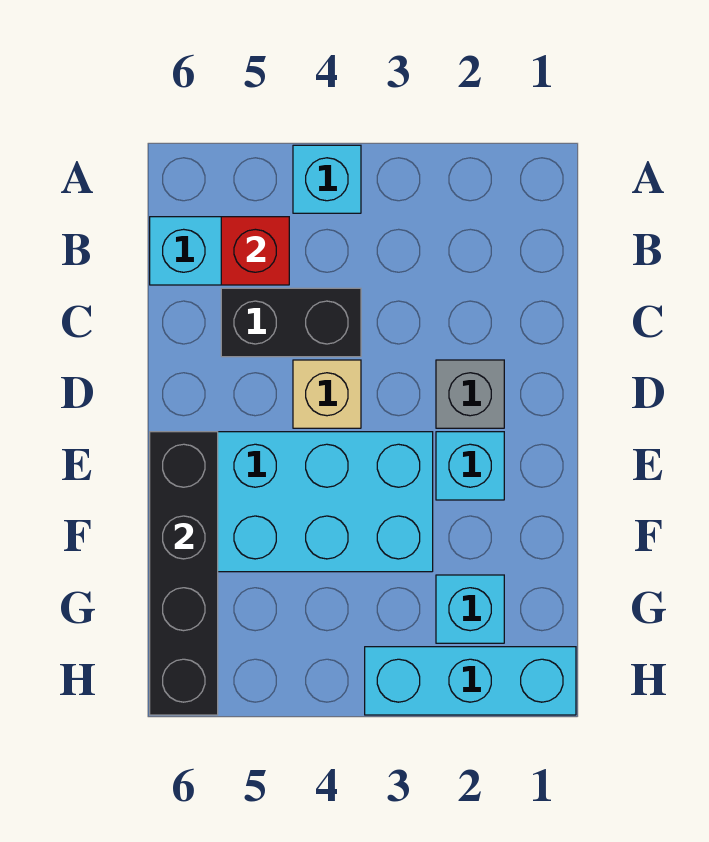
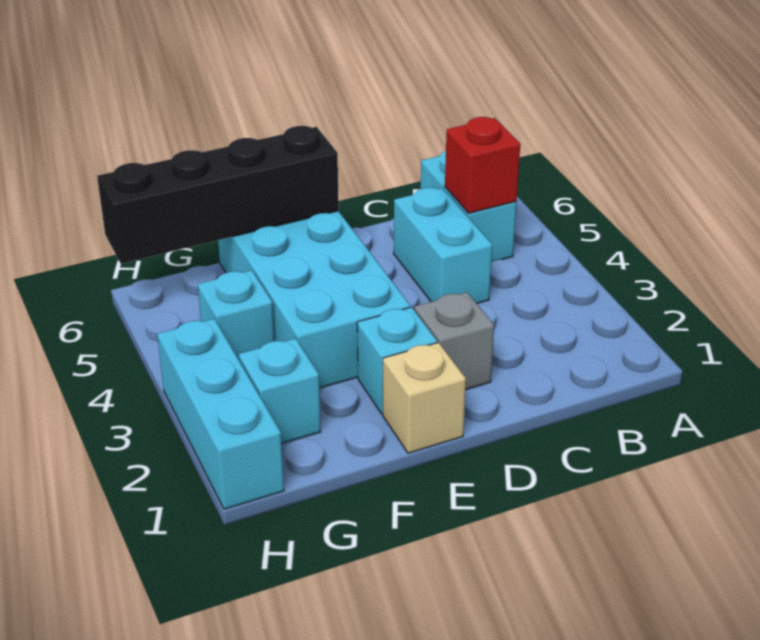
cyan brick A4 level 1 -> cyan brick G4 level 1
black brick C4:C5 level 1 -> cyan brick C4:C5 level 1
tan brick D4 level 1 -> tan brick E1 level 1

